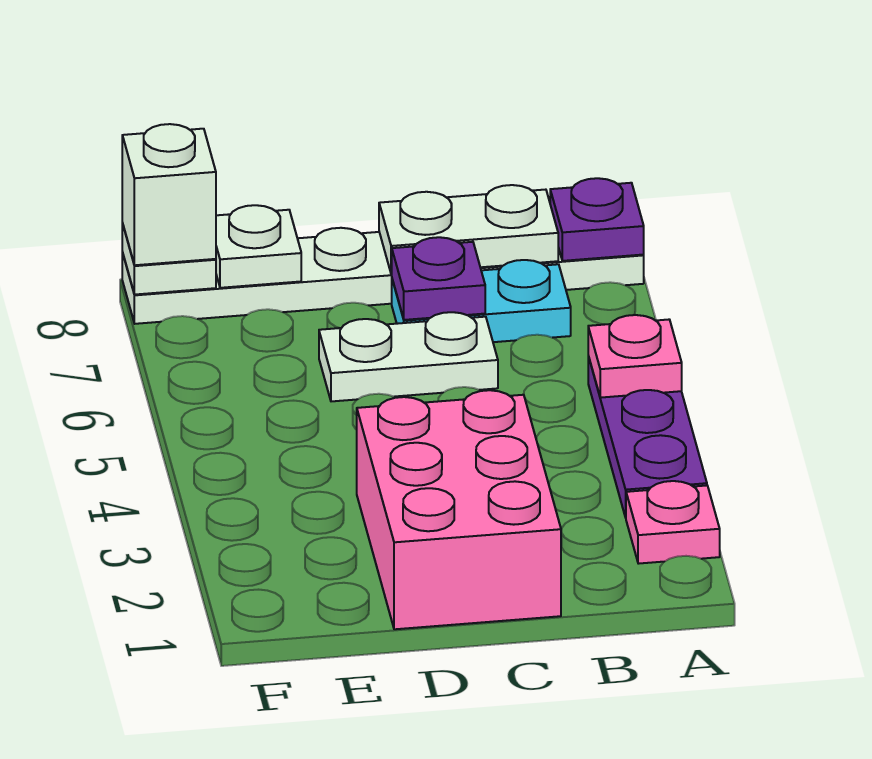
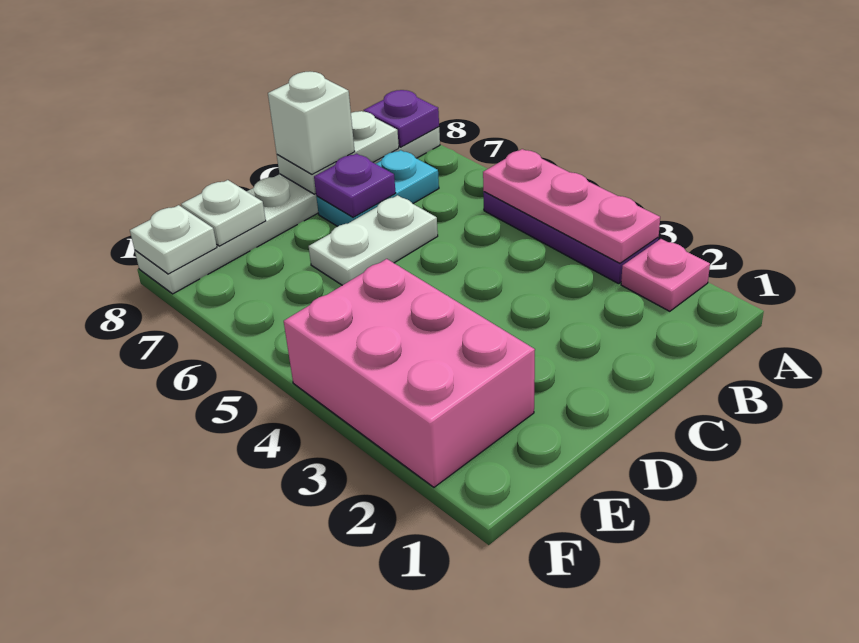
pink plate A5 level 2 -> pink plate A3:A5 level 2
pink brick C1:D3 level 1 -> pink brick E2:F4 level 1
white brick F8 level 3 -> white brick C8 level 3

